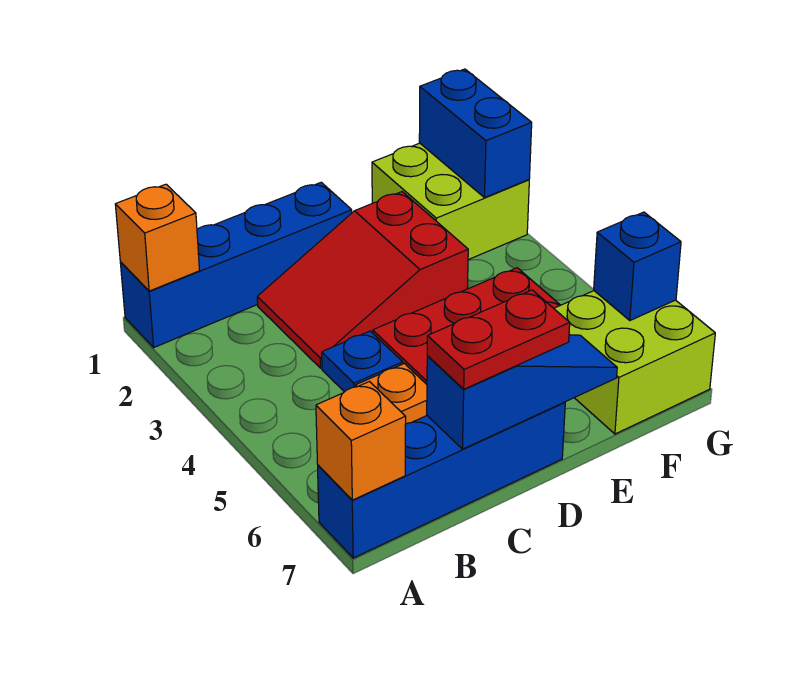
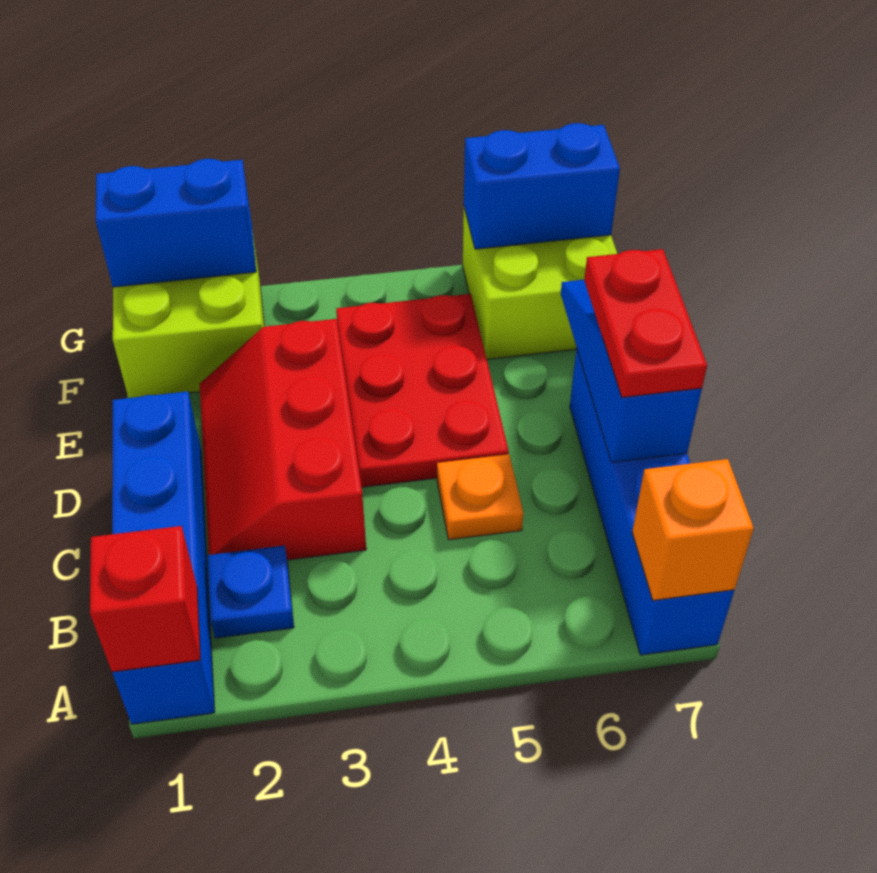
orange brick A1 level 2 -> red brick A1 level 2
red slope C2:E3 level 1 top E -> red slope C2:E3 level 1 top 3
blue plate C4 level 1 -> blue plate B2 level 1
blue brick G6 level 2 -> blue brick G6:G7 level 2

